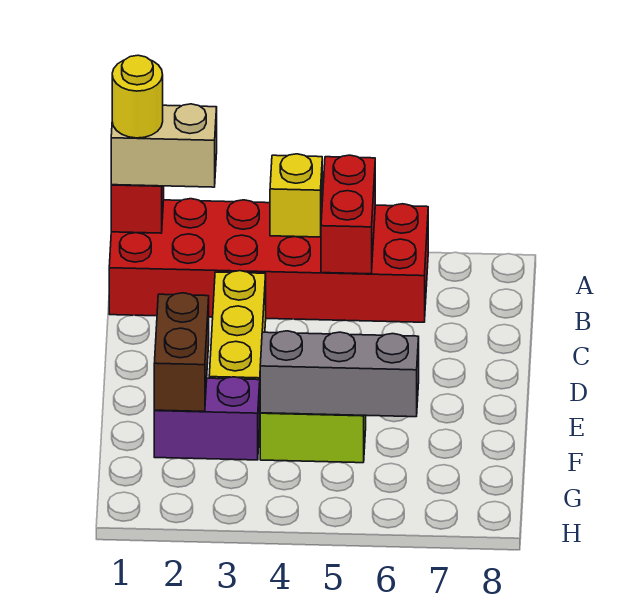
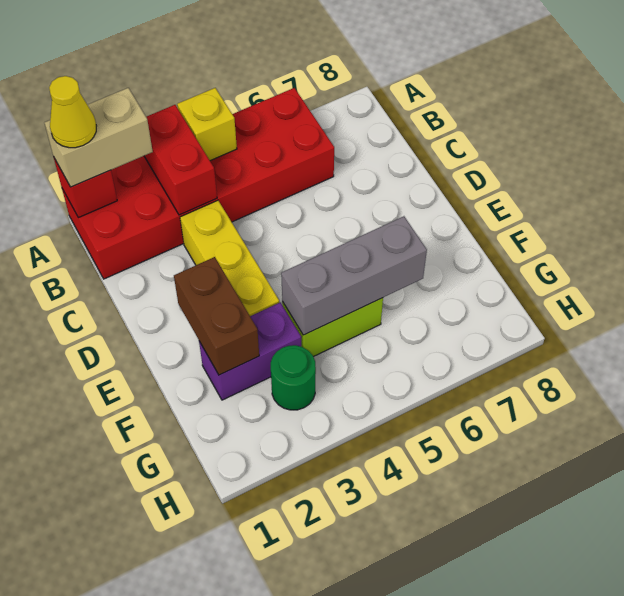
yellow round brick A1 level 4 -> yellow cone A1 level 4
red brick A5:B5 level 2 -> red brick A3:B3 level 2
none -> green round brick G3 level 1

